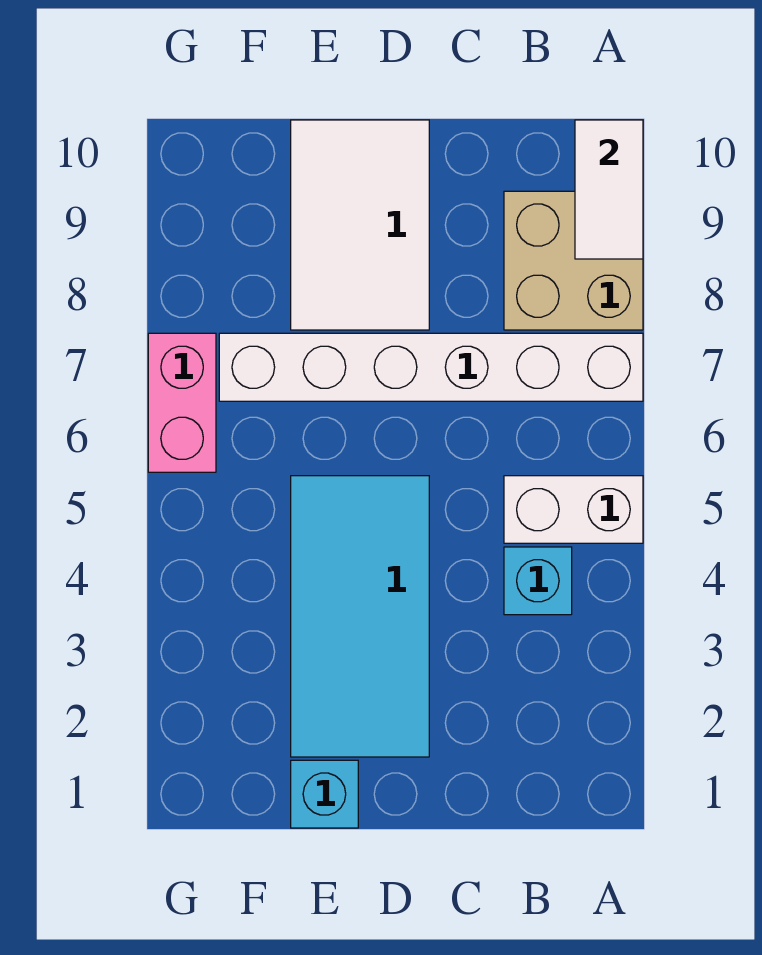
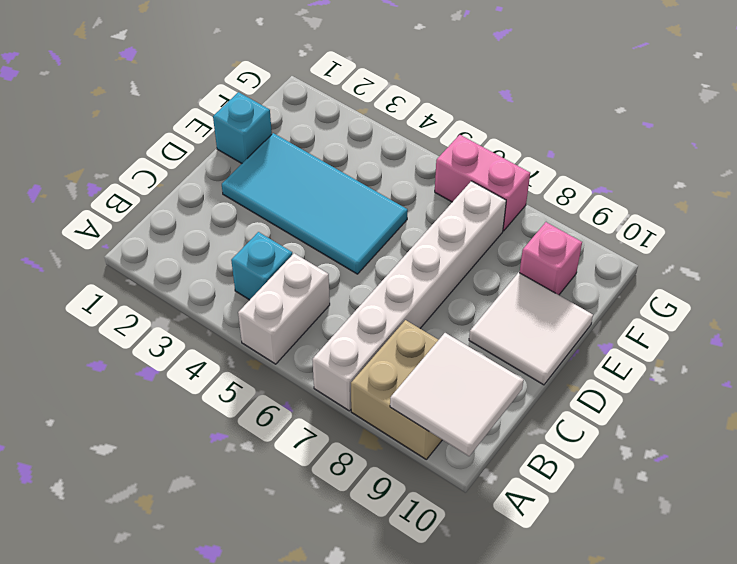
white tile A9:A10 level 2 -> white tile A9:B10 level 2
white tile D8:E10 level 1 -> white tile D9:E10 level 1
none -> pink brick F9 level 1

